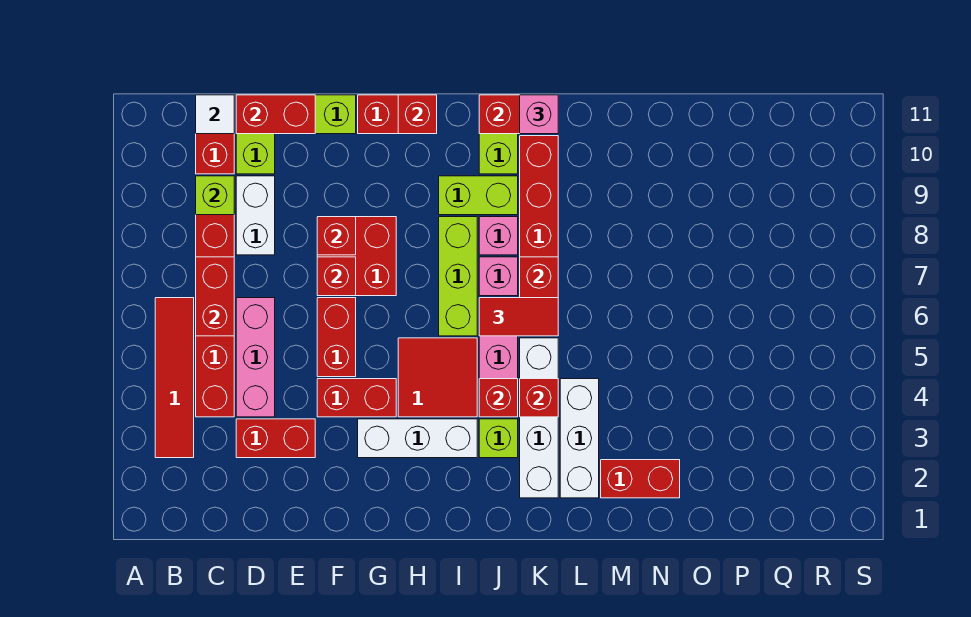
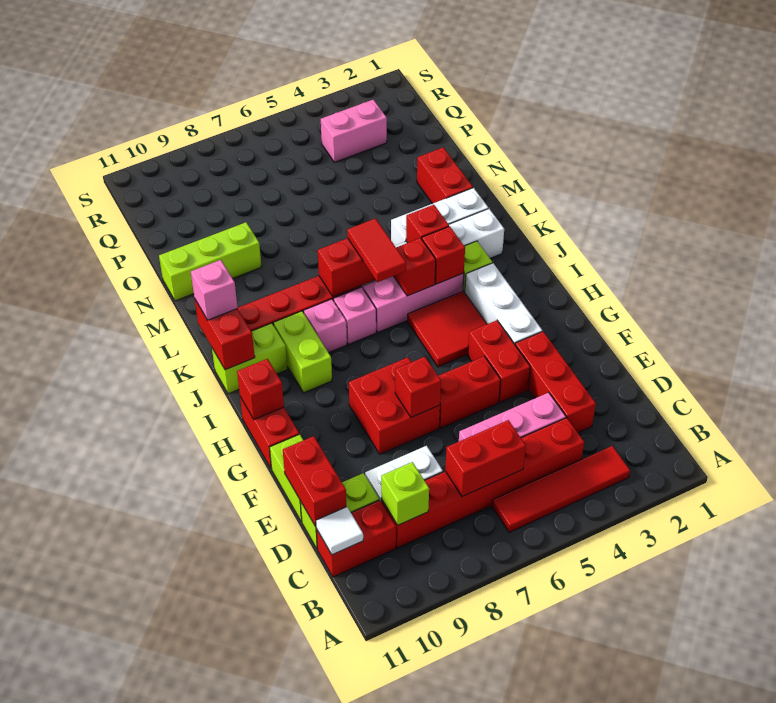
red brick D3:E3 level 1 -> red brick D3:F3 level 1
red brick F8 level 2 -> red brick J5 level 2
lime brick I6:I8 level 1 -> lime brick N9:N11 level 1
none -> pink brick Q3:Q4 level 1

